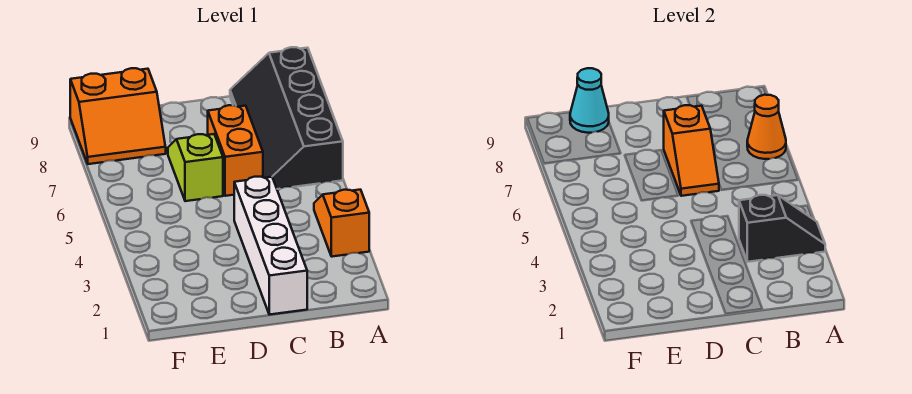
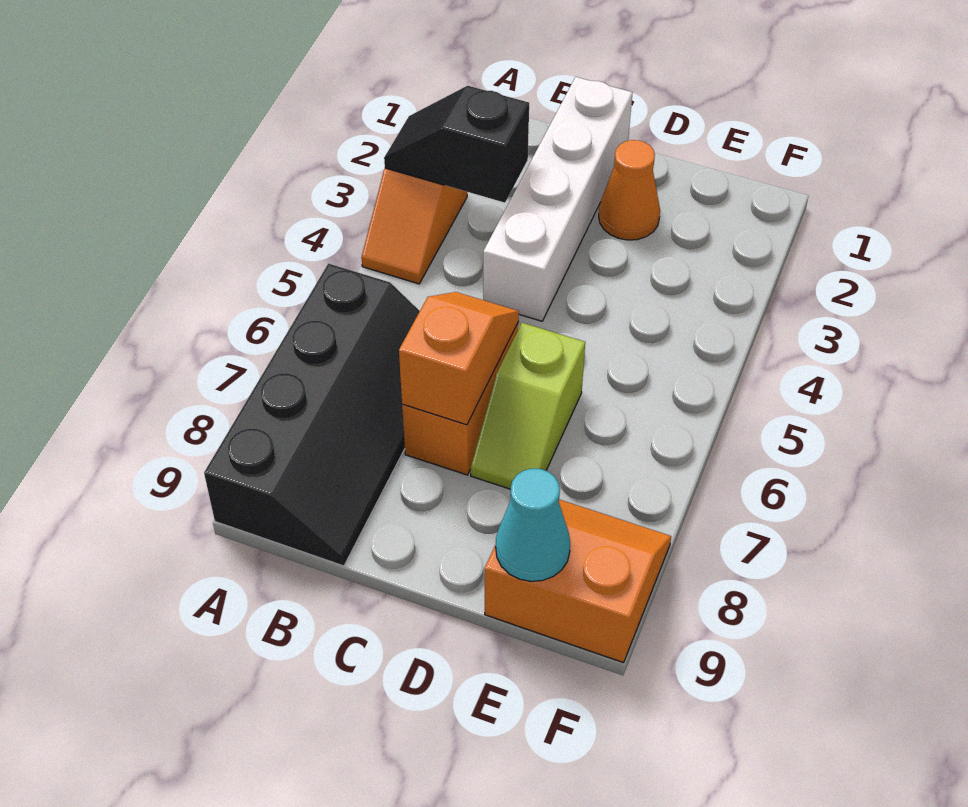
orange cone A7 level 2 -> orange cone D2 level 1

